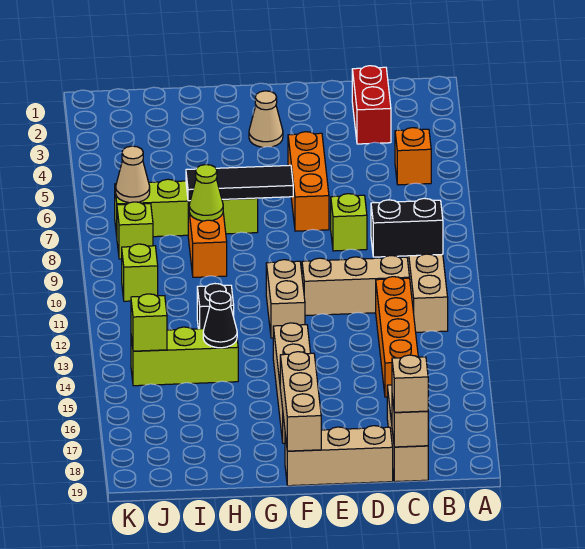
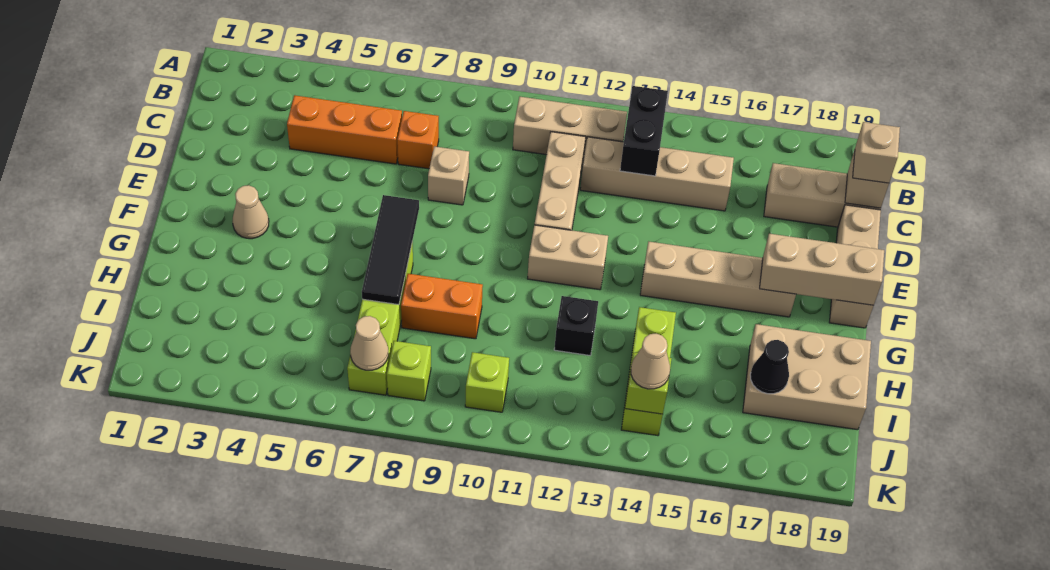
orange brick B5 level 1 -> orange brick C7 level 1
black brick B10:C10 level 2 -> black brick B13:C13 level 2
red brick C2:C3 level 1 -> none
orange brick C12:C15 level 1 -> tan brick C12:C15 level 1
lime brick D8 level 1 -> tan brick D8 level 1
orange brick E5:E7 level 1 -> orange brick C4:C6 level 1
lime cone H8 level 2 -> none
black cone H14 level 2 -> black cone I17 level 2
none -> tan brick H17:I19 level 1
none -> tan cone J14 level 3

